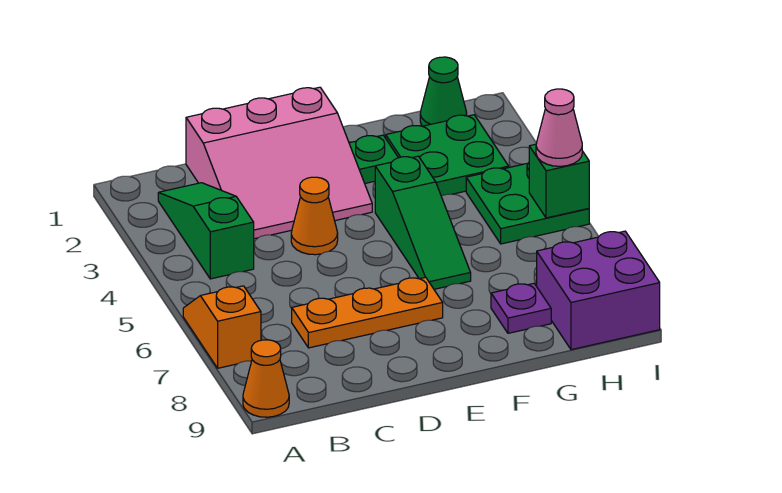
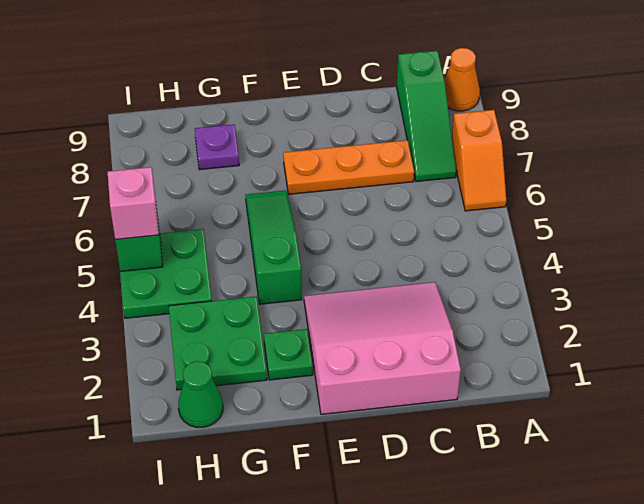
green slope B2:B4 level 1 top 4 -> green slope B7:B9 level 1 top 9
orange cone D4 level 1 -> none
purple brick H8:I9 level 1 -> none
pink cone I5 level 3 -> pink brick I5 level 3

